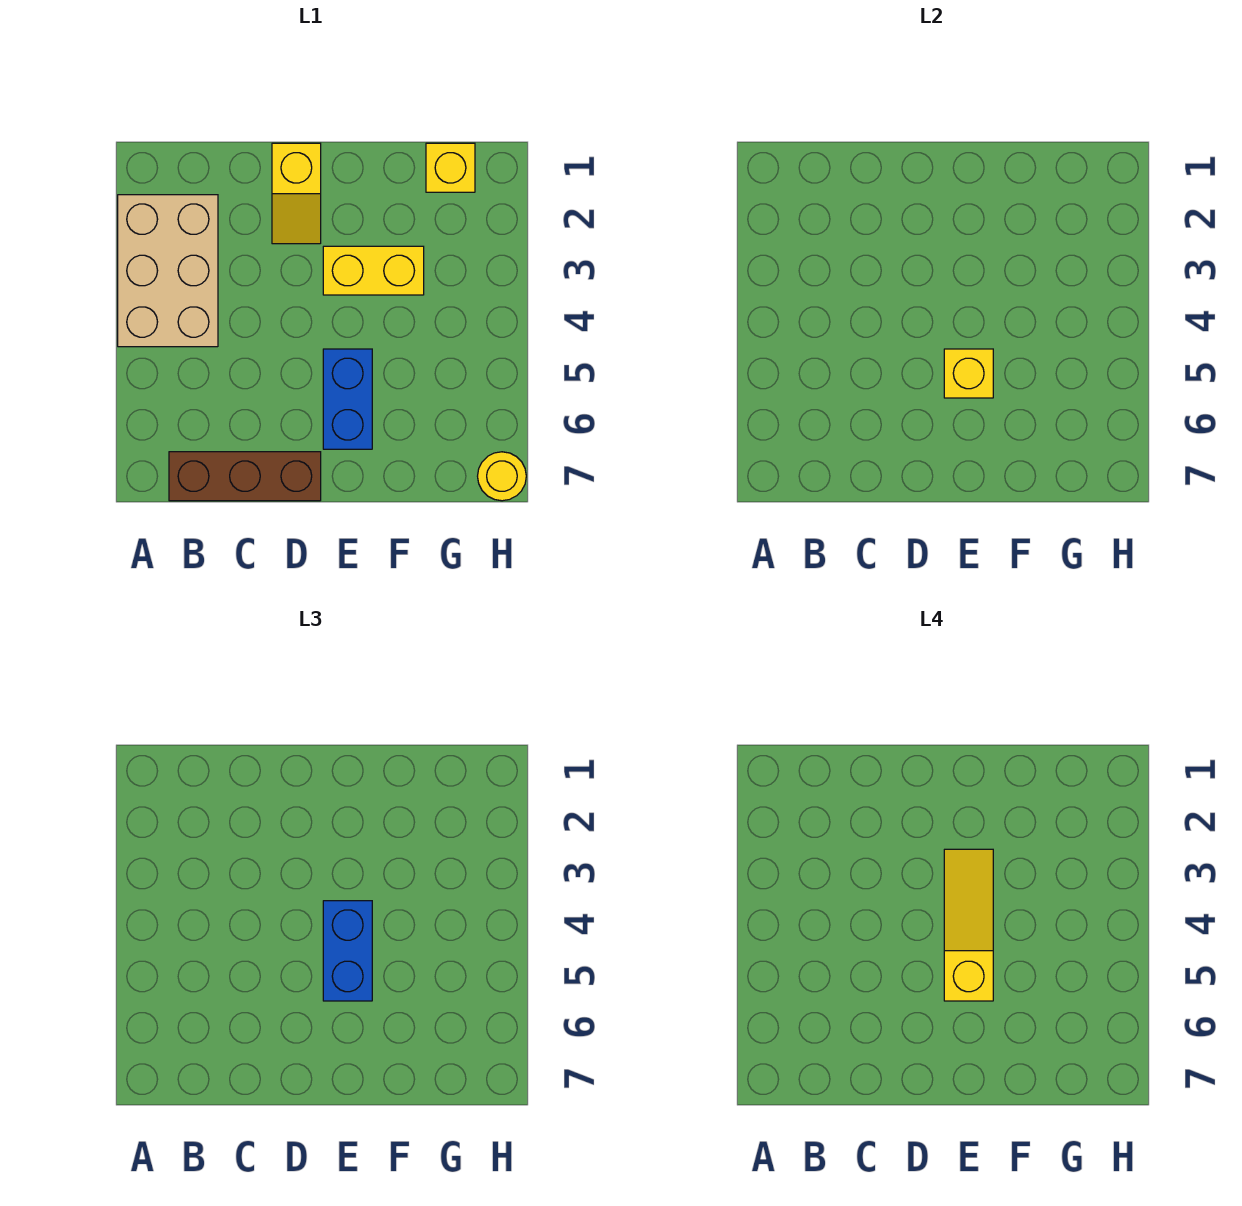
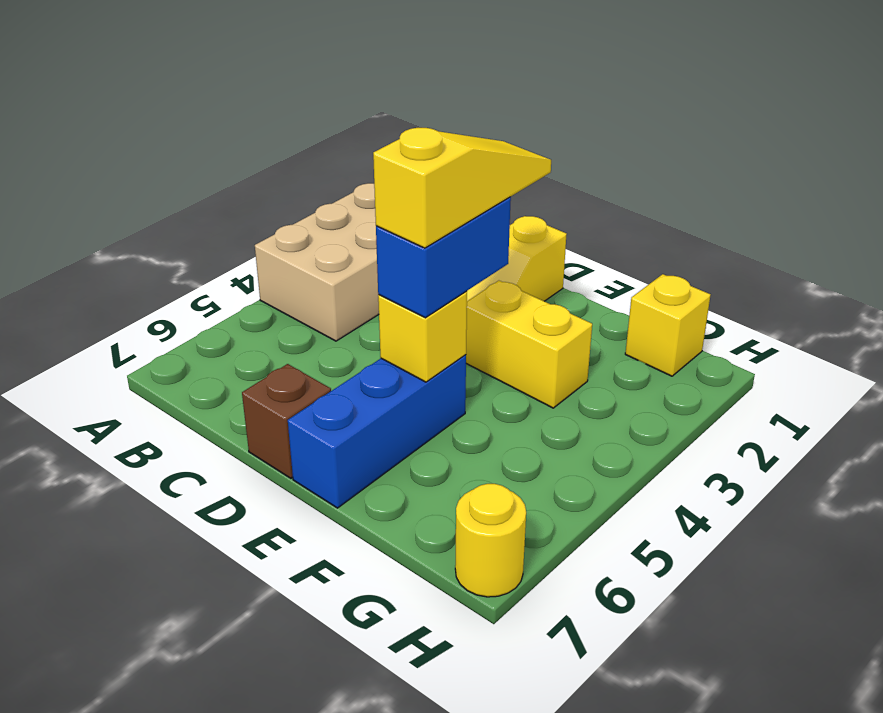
brown brick B7:D7 level 1 -> brown brick D7 level 1
blue brick E5:E6 level 1 -> blue brick E5:E7 level 1

